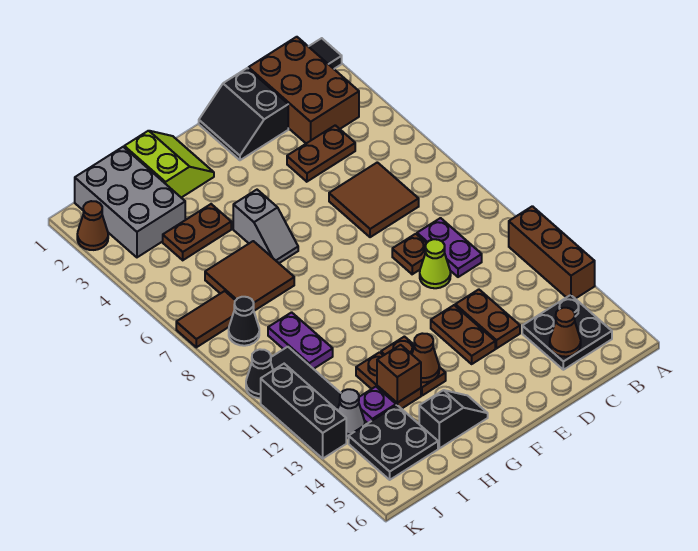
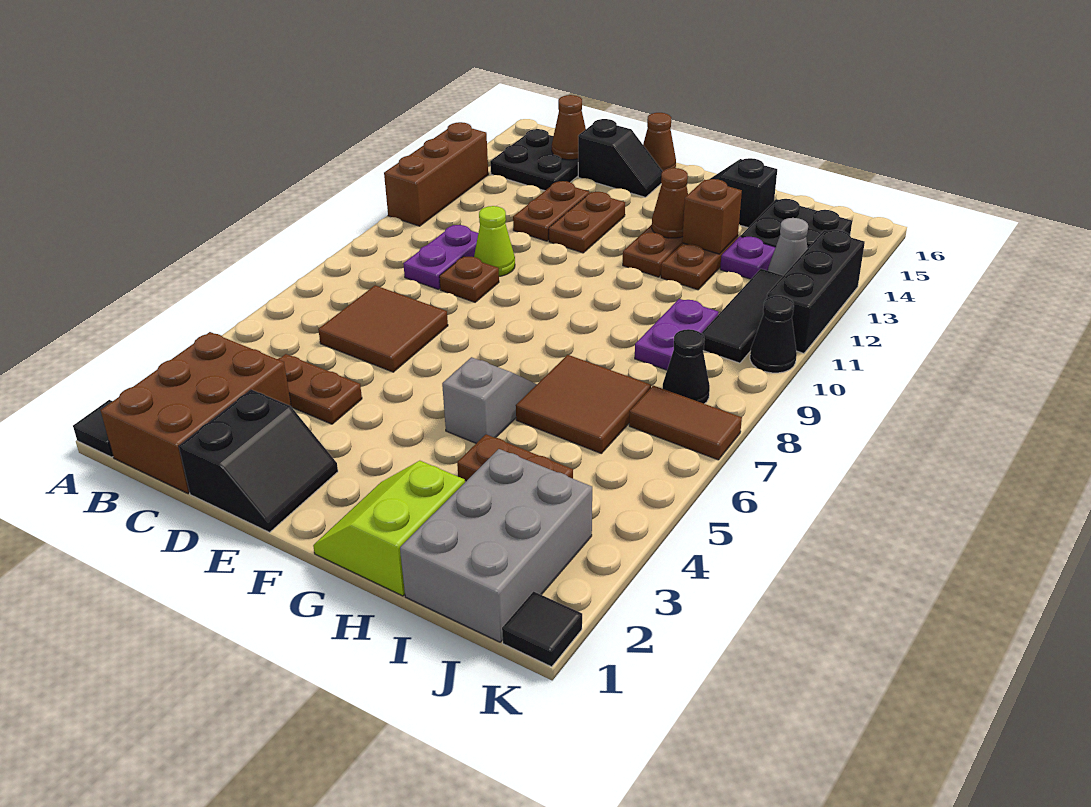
none -> black slope D15:E15 level 1 top D
none -> black tile K1 level 1
brown cone K2 level 1 -> brown cone E16 level 1

